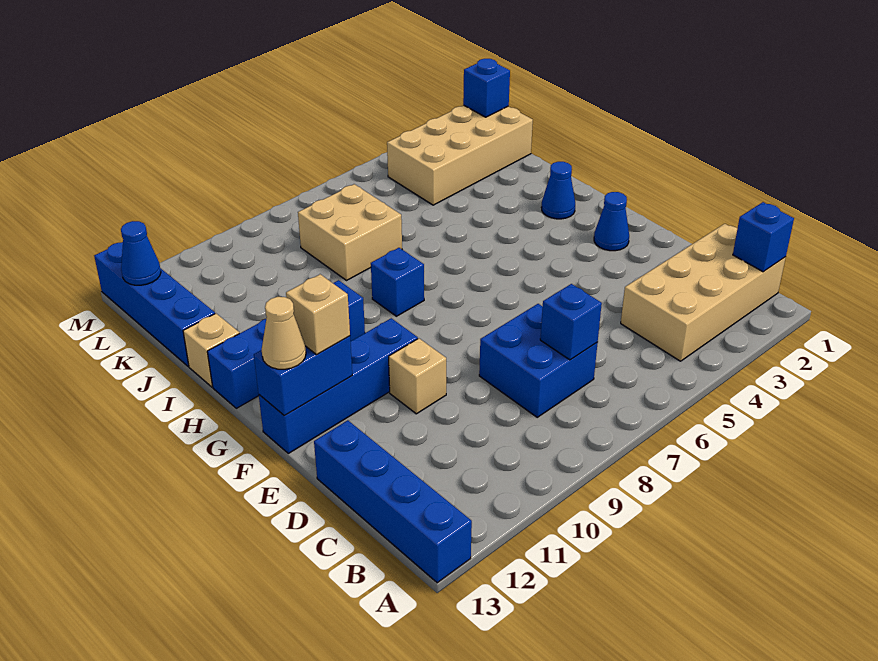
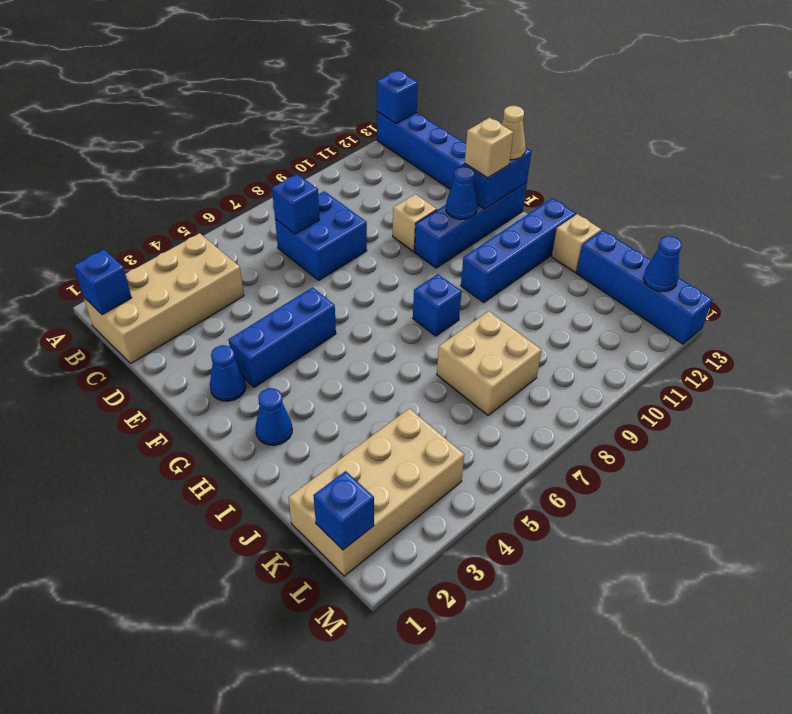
none -> blue brick A13 level 2
none -> blue brick F3:F5 level 1
none -> blue cone F11 level 2

